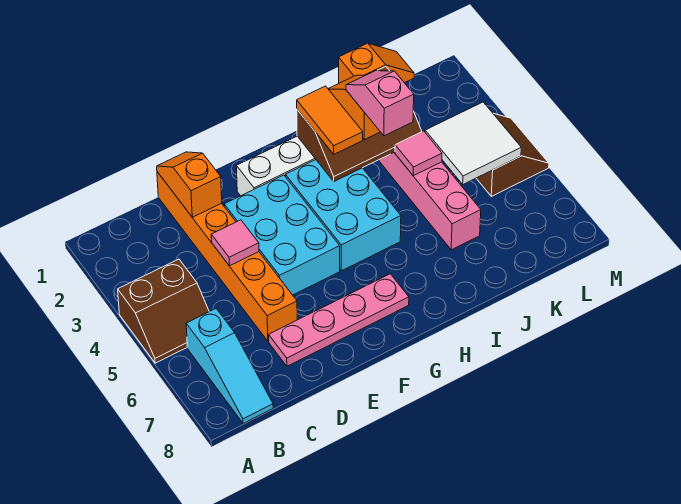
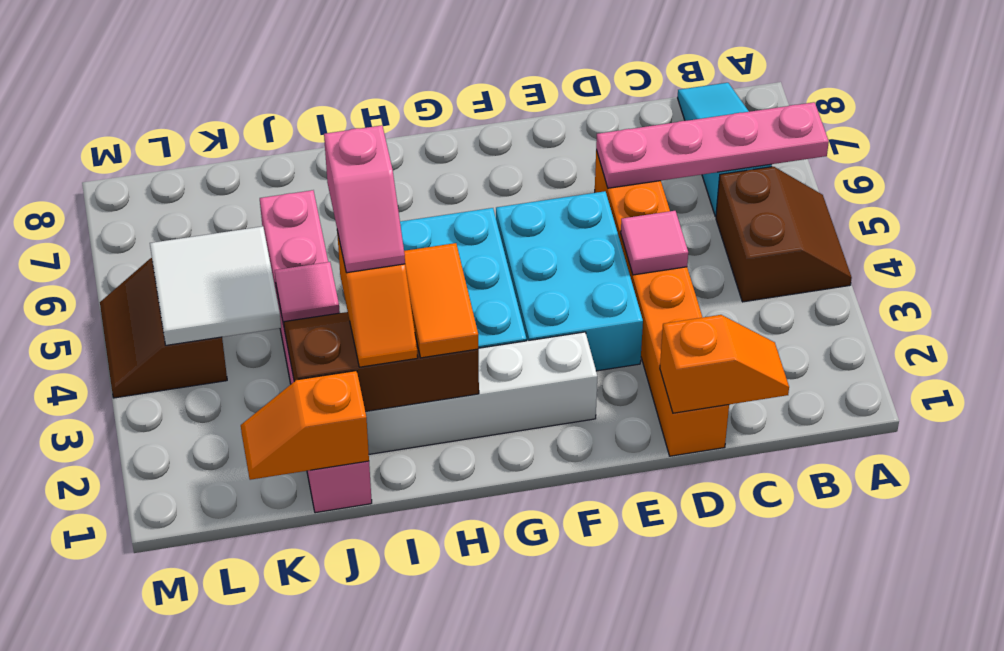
brown slope A4:B5 level 1 top 4 -> brown slope A4:B5 level 1 top B
orange slope D1:D2 level 2 top 2 -> orange slope C1:D1 level 2 top D
pink plate D7:G7 level 1 -> pink plate A6:D6 level 2

